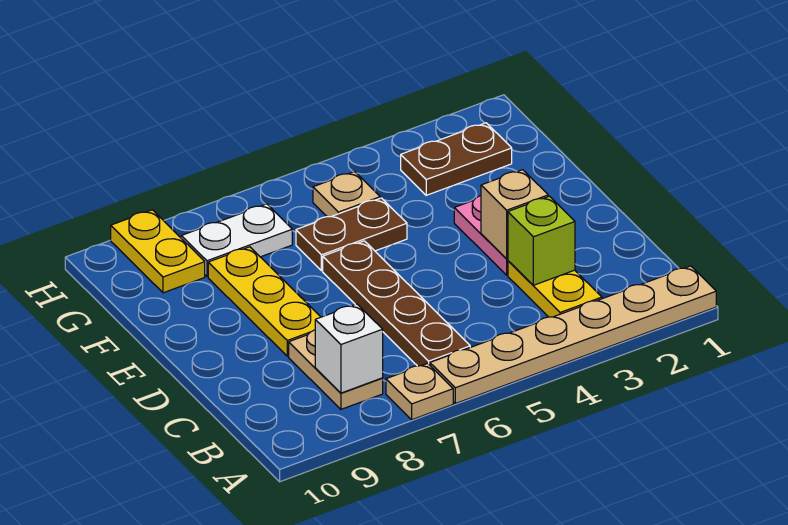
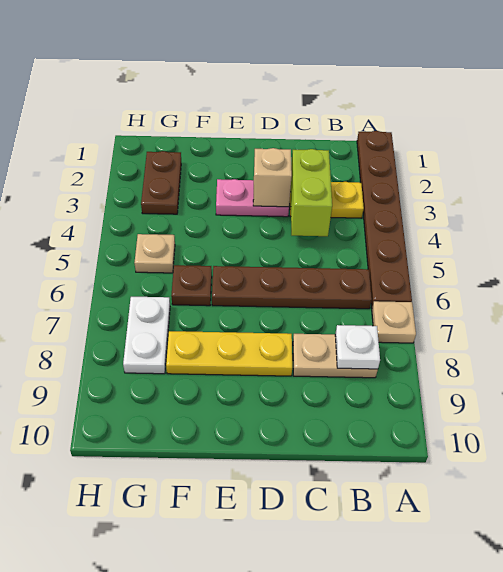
tan plate A1:A6 level 1 -> brown plate A1:A6 level 1
white brick B8 level 2 -> white plate B8 level 2
lime brick C3 level 2 -> lime brick C3:C4 level 2
brown plate F5:F6 level 1 -> brown plate F6 level 1
yellow plate G9:H9 level 1 -> none

